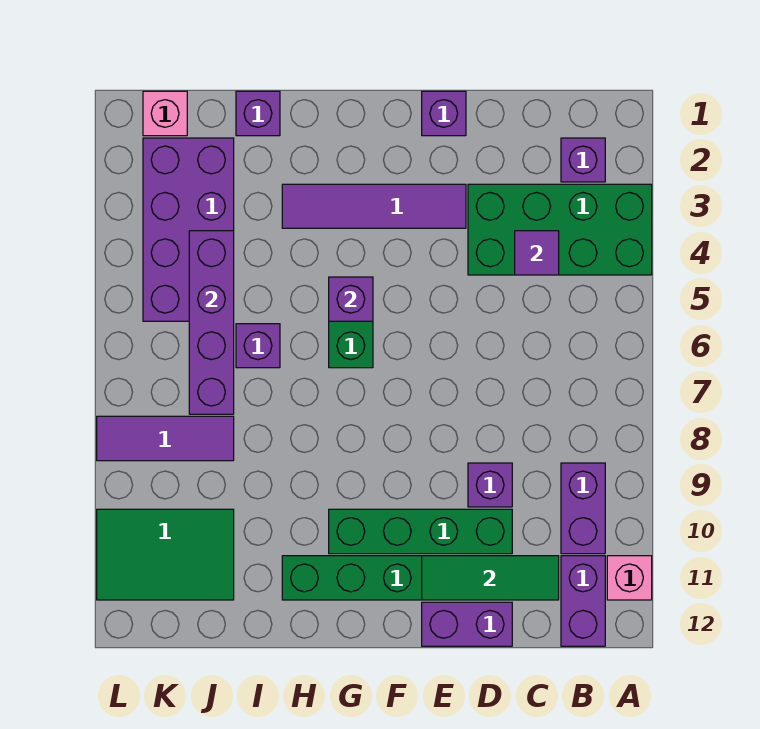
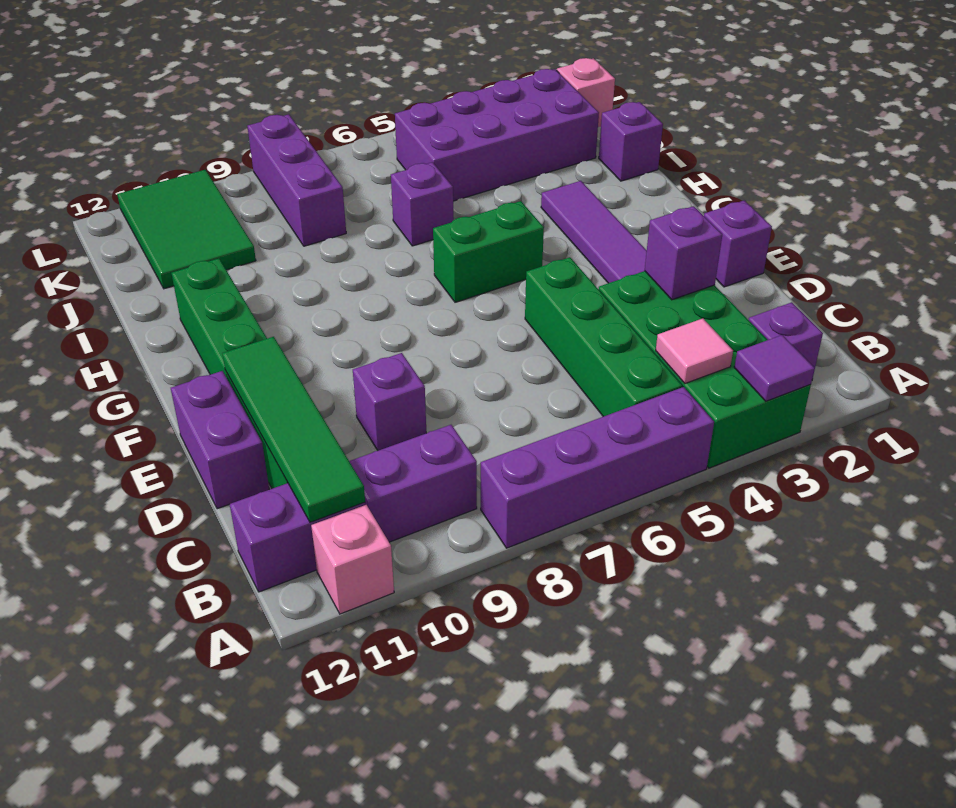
none -> pink tile B4 level 2
purple tile C4 level 2 -> purple tile A3 level 2
green tile C11:E11 level 2 -> green tile B11:E11 level 2
green brick D10:G10 level 1 -> green brick B5:E5 level 1
purple brick G5 level 2 -> purple brick D3 level 2
purple brick J4:J7 level 2 -> purple brick A5:A8 level 1
purple tile J8:L8 level 1 -> purple brick J8:L8 level 1

